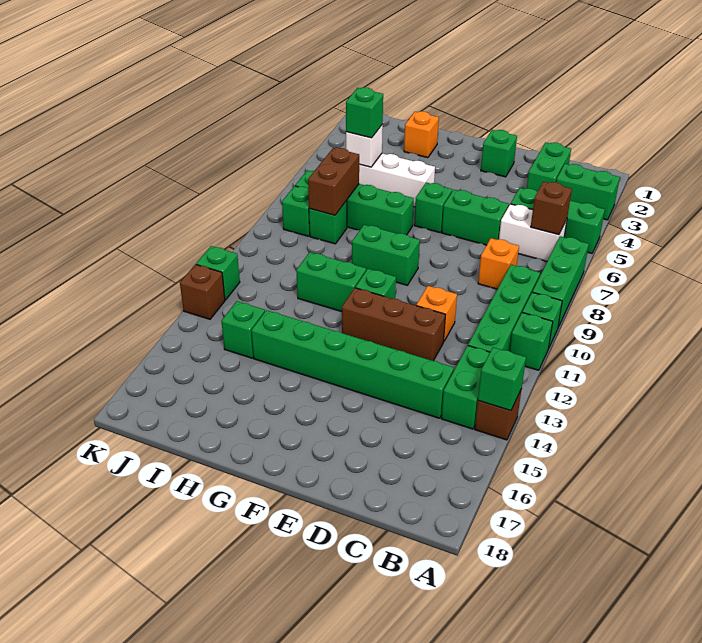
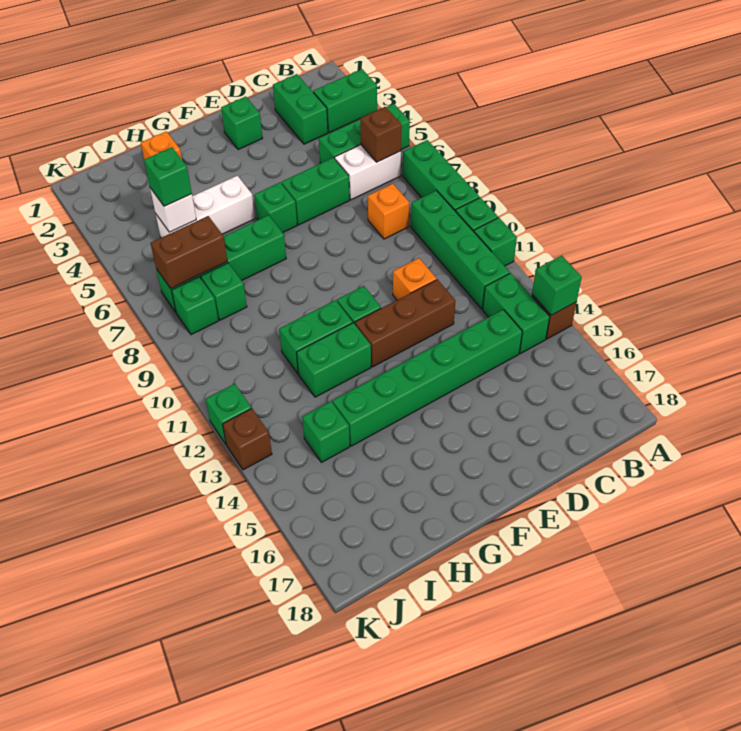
green brick F9:G9 level 1 -> green brick G12:H12 level 1
brown brick I7:I8 level 2 -> brown brick I7:J7 level 2

